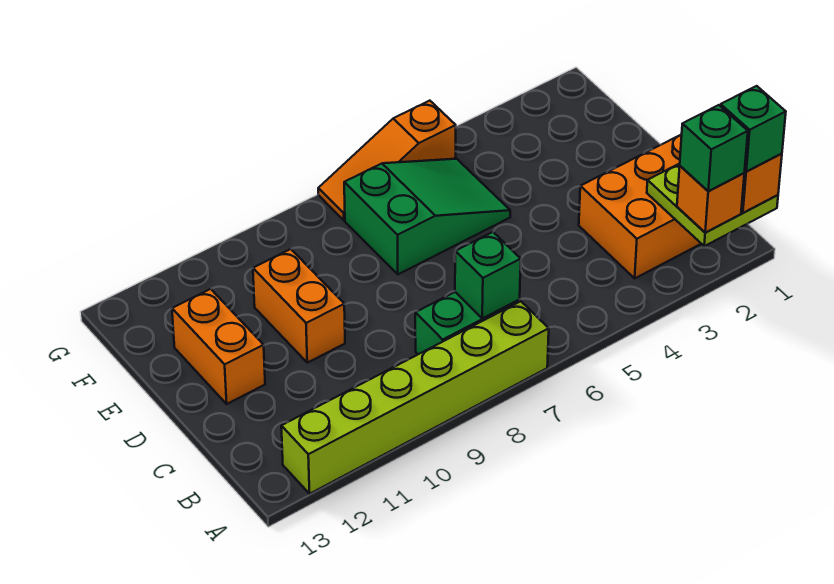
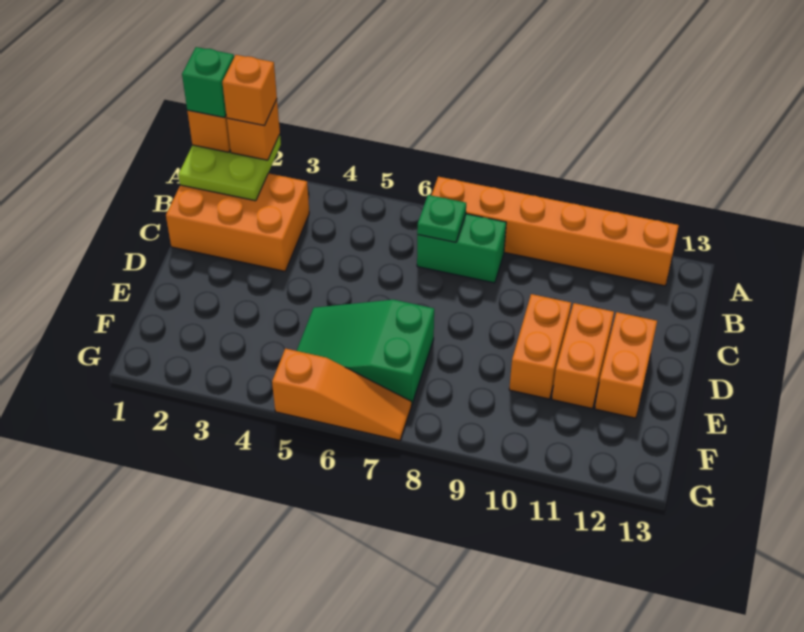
green brick A2 level 4 -> orange brick A2 level 4
lime brick A7:A12 level 1 -> orange brick A7:A12 level 1
green brick B7 level 2 -> green plate B7 level 2
none -> orange brick D11:E11 level 1

